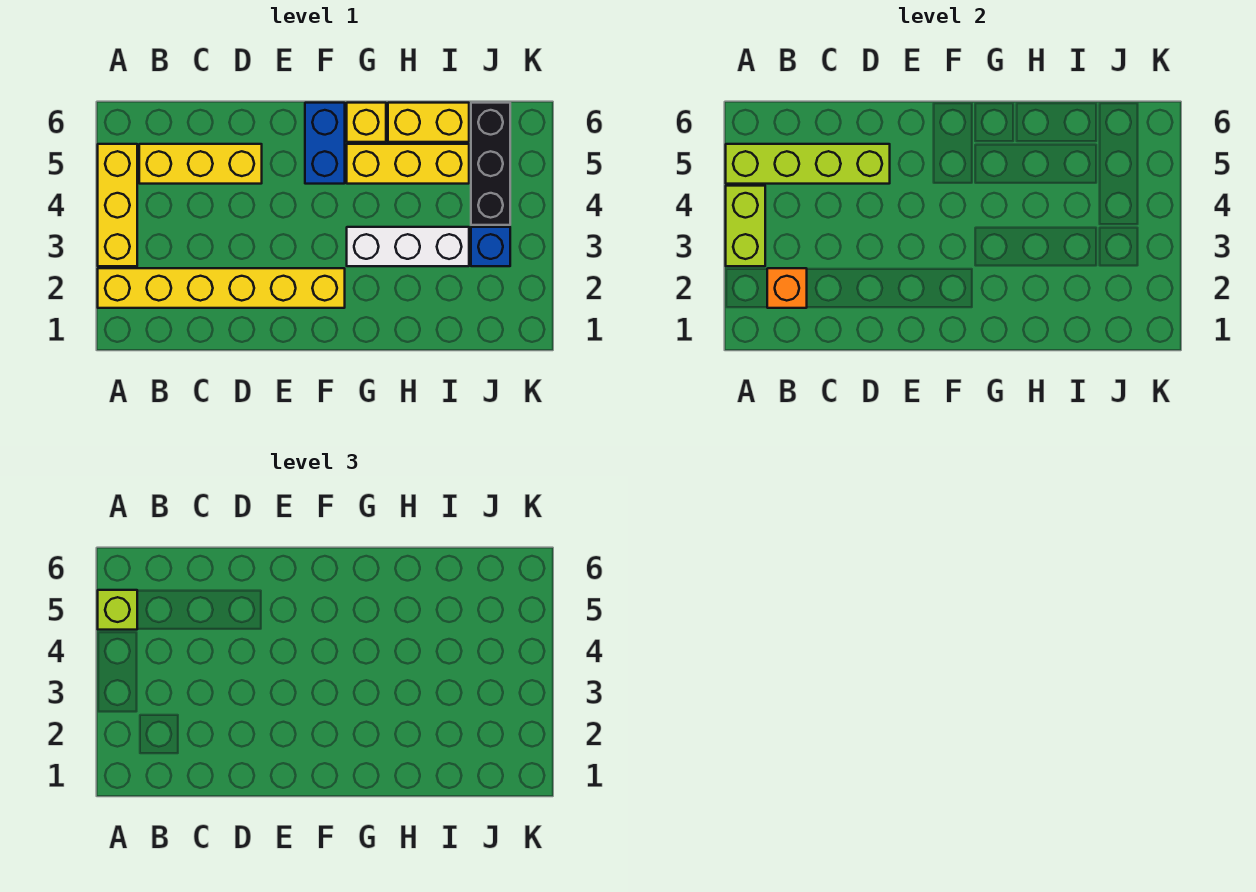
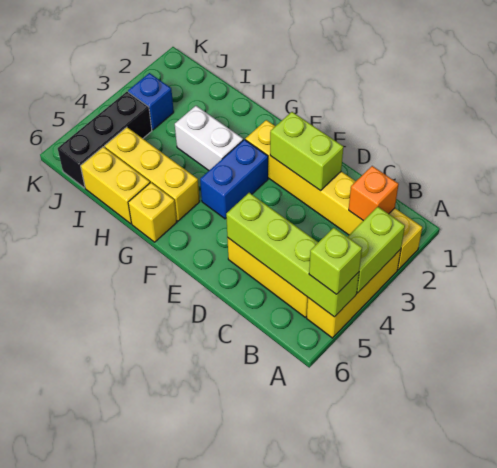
none -> lime brick D2:E2 level 2
blue brick F5:F6 level 1 -> blue brick F3:F4 level 1
white brick G3:I3 level 1 -> white brick G3:H3 level 1

